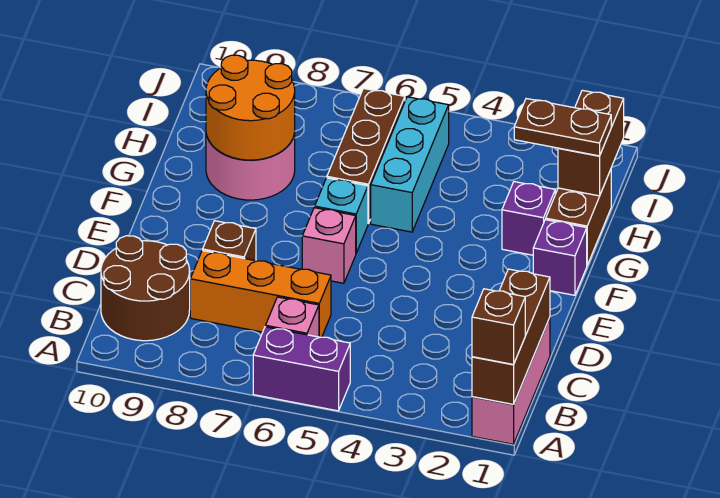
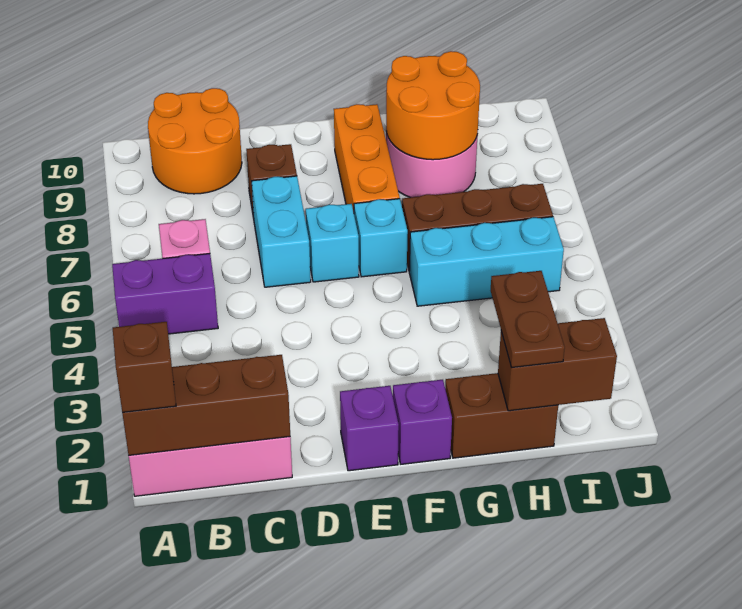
purple brick A5:A6 level 1 -> purple brick A5:B5 level 1
brown round brick B9:C10 level 1 -> orange round brick B9:C10 level 1
orange brick C6:C8 level 1 -> orange brick F7:F9 level 1
none -> cyan brick D6:D7 level 1
pink brick E6 level 1 -> cyan brick E6 level 1
purple brick G2 level 1 -> purple brick E1 level 1

